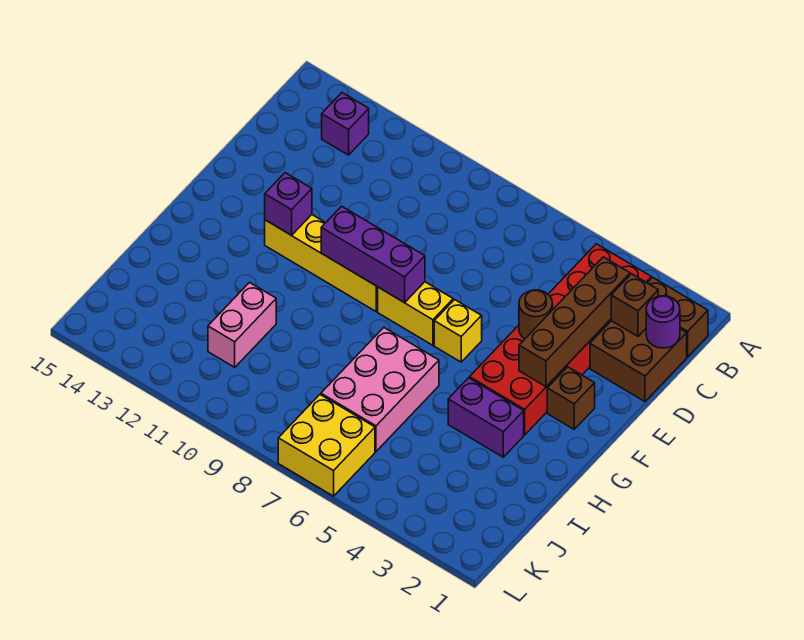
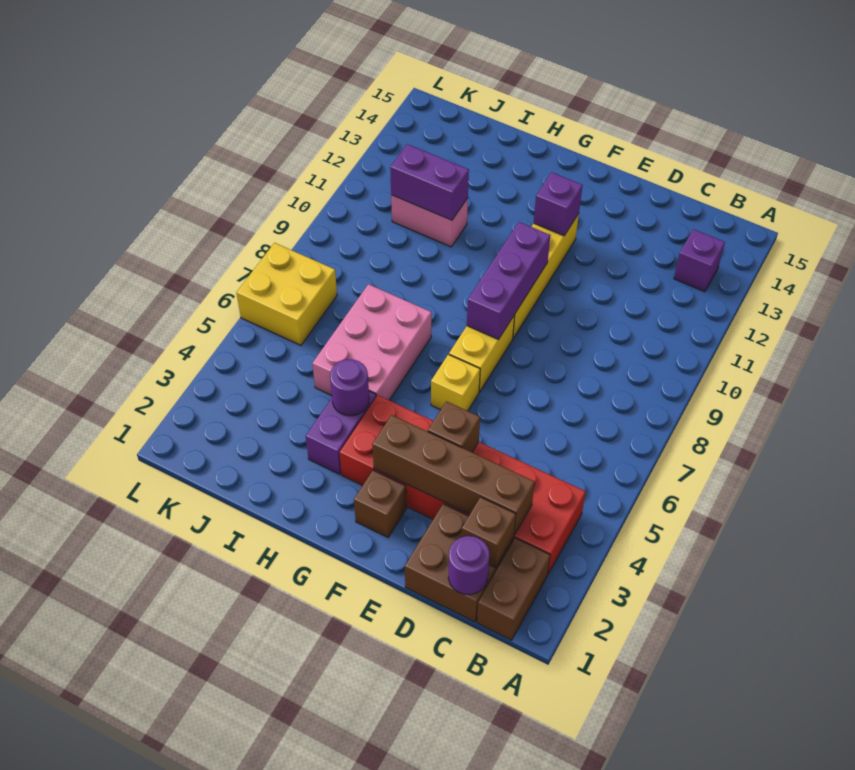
brown round brick E4 level 2 -> brown brick E4 level 2
none -> purple round brick H4 level 2
pink brick H6:J7 level 1 -> pink brick H5:I7 level 1
none -> purple brick I11:J11 level 2

